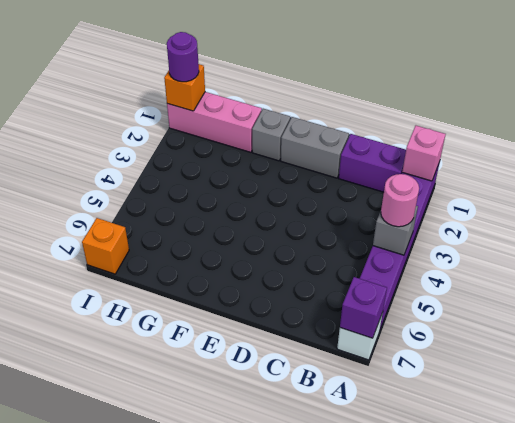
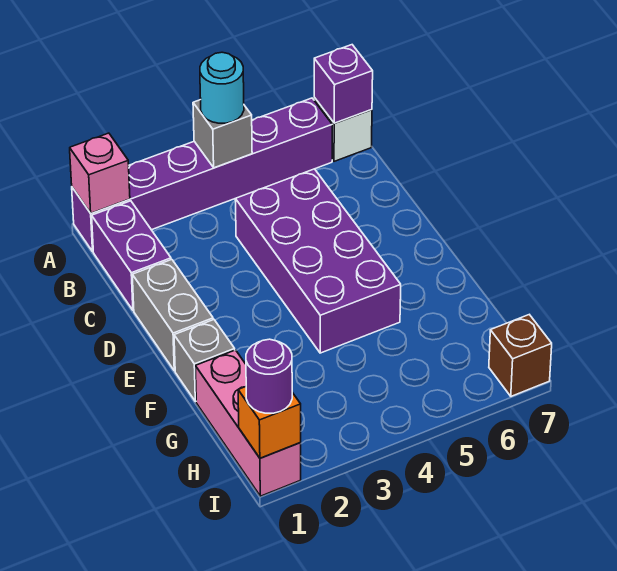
pink round brick A4 level 3 -> cyan round brick A4 level 3
none -> purple brick C4:F5 level 1
orange brick I7 level 1 -> brown brick I7 level 1

